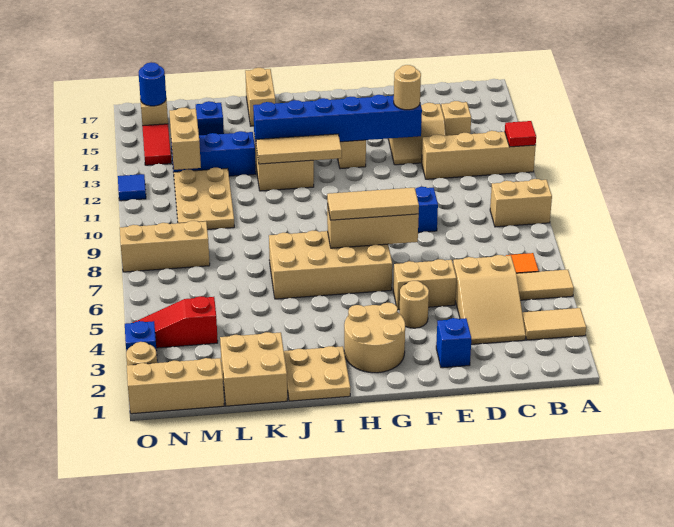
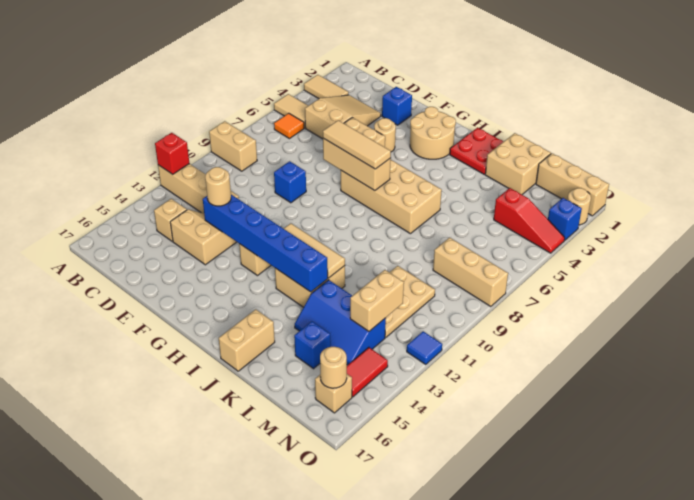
red tile A12 level 2 -> red brick A12 level 2
tan plate I1:J2 level 1 -> red plate I1:J2 level 1
blue round brick N16 level 2 -> tan round brick N16 level 2

